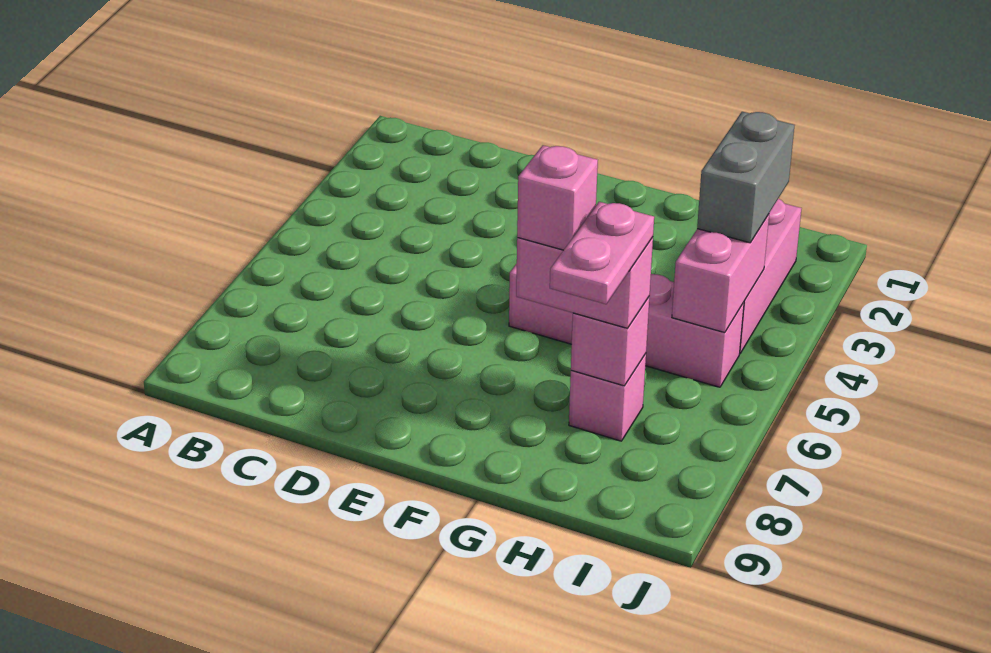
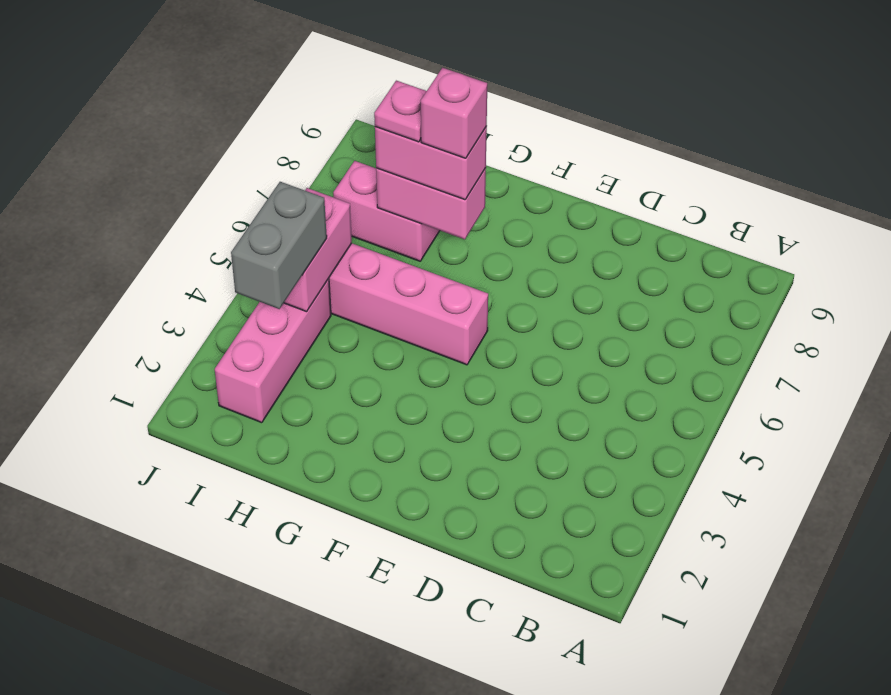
pink brick H7 level 1 -> pink brick H7:I7 level 1
pink brick H7 level 2 -> pink brick G7:H7 level 2
pink plate H7:H8 level 4 -> pink plate H7 level 4

